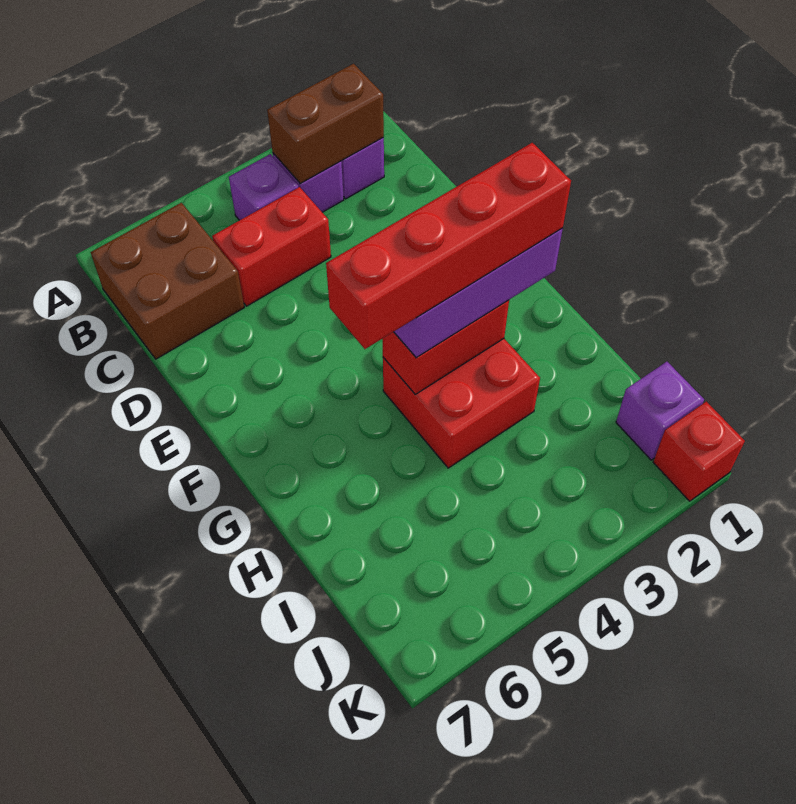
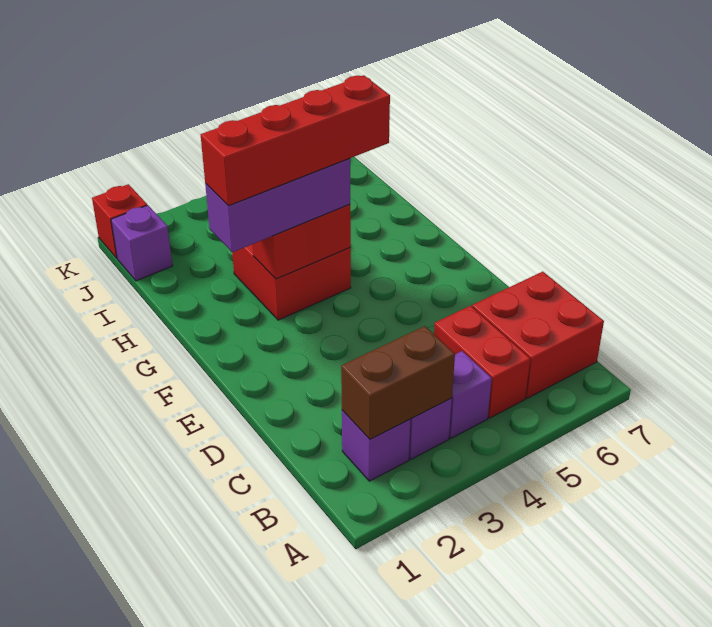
brown brick B6:C7 level 1 -> red brick B6:C7 level 1
red brick C4:C5 level 1 -> red brick B5:C5 level 1

